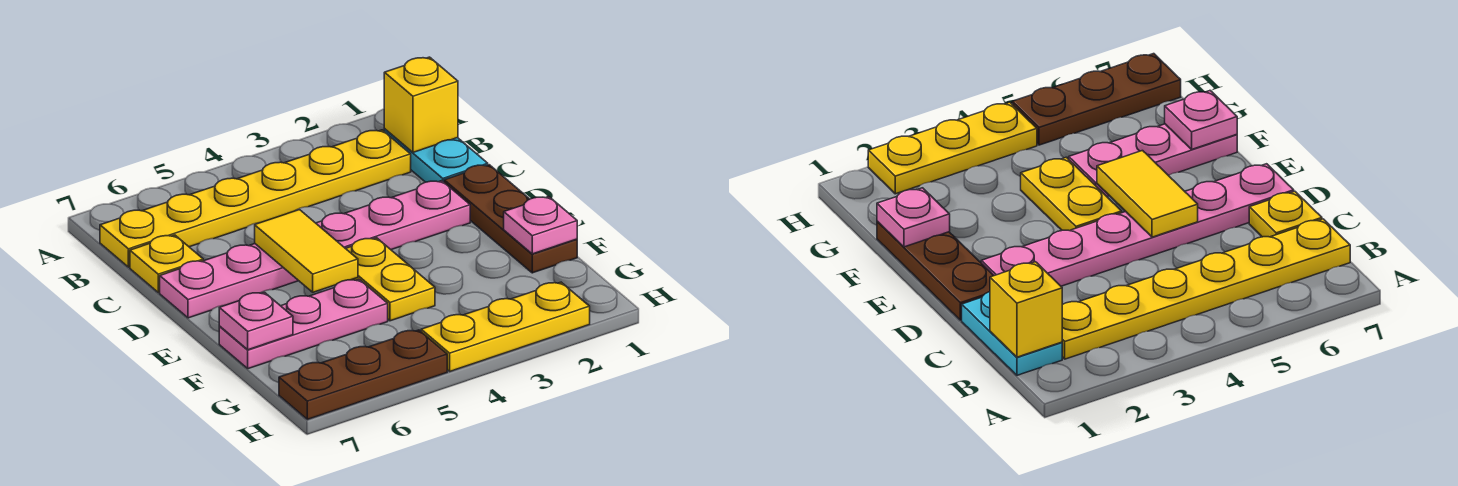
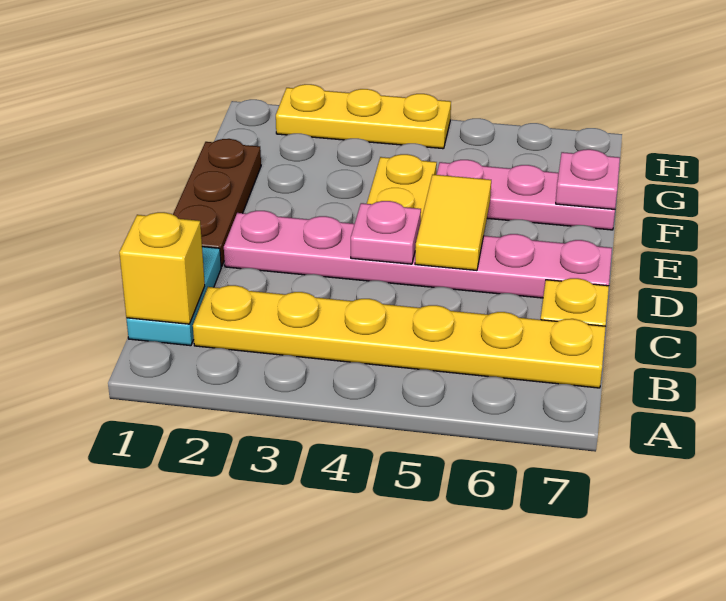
pink plate F1 level 2 -> pink plate D4 level 2
brown plate H5:H7 level 1 -> none

